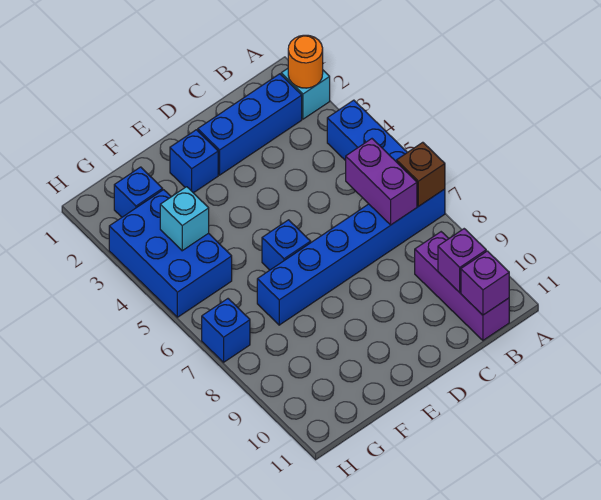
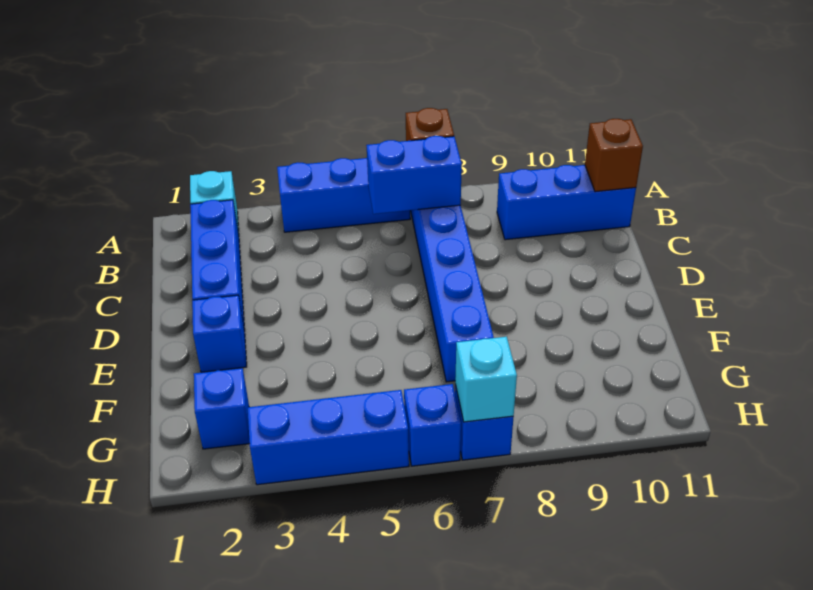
orange round brick A2 level 2 -> none
purple brick B6:B7 level 2 -> blue brick B6:B7 level 2
purple brick B9:B11 level 1 -> blue brick B9:B11 level 1
purple brick B10 level 2 -> none
purple brick B11 level 2 -> brown brick B11 level 2
blue brick E6 level 1 -> blue brick H6 level 1
blue brick G3:H5 level 1 -> blue brick H3:H5 level 1
cyan brick G4 level 2 -> cyan brick H7 level 2

